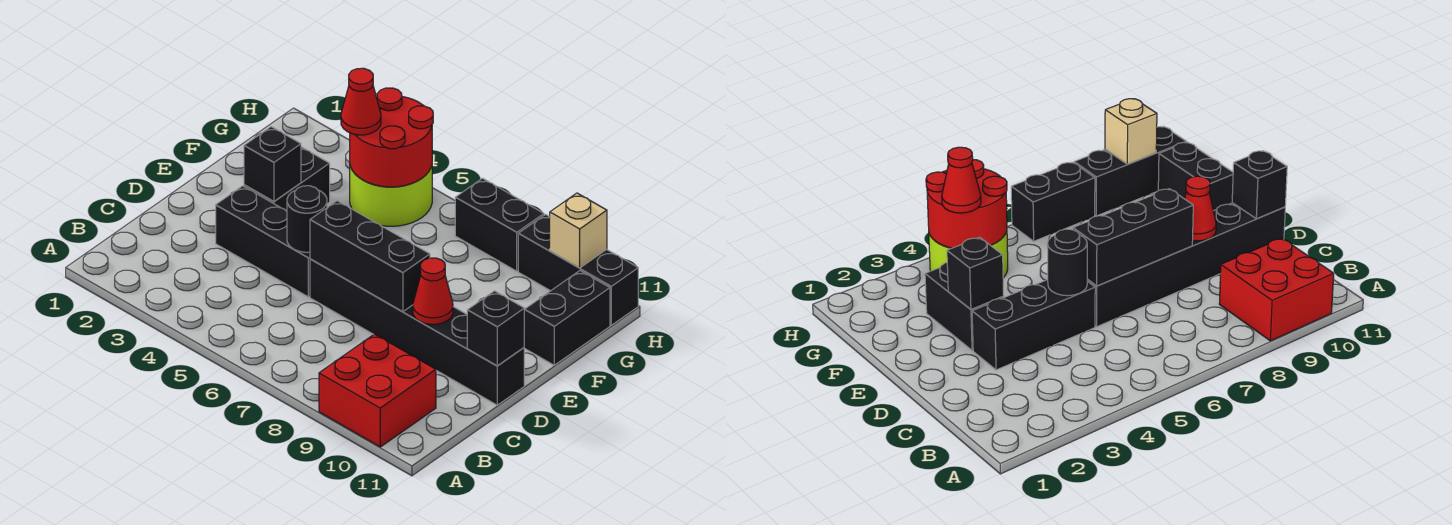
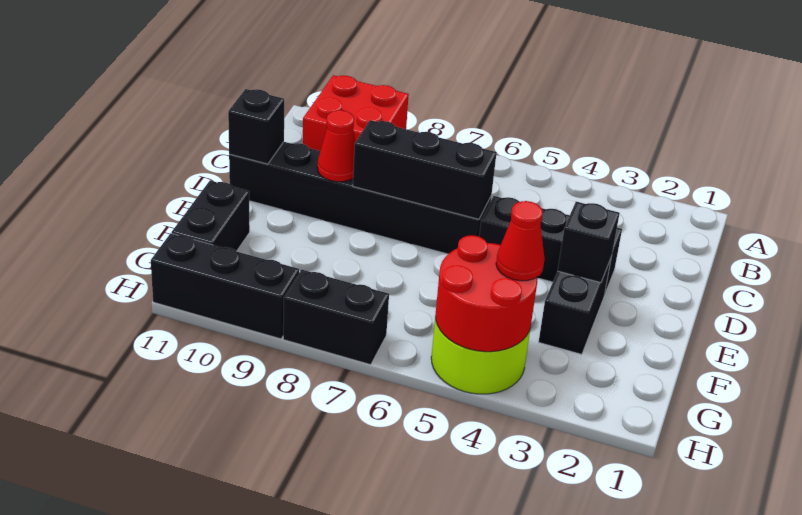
black round brick D5 level 2 -> none
tan brick H10 level 2 -> none

